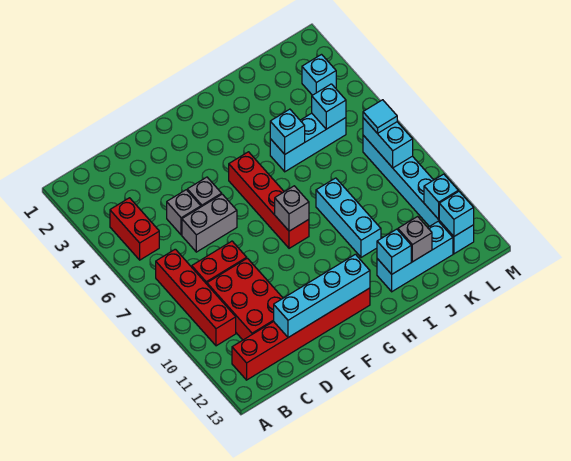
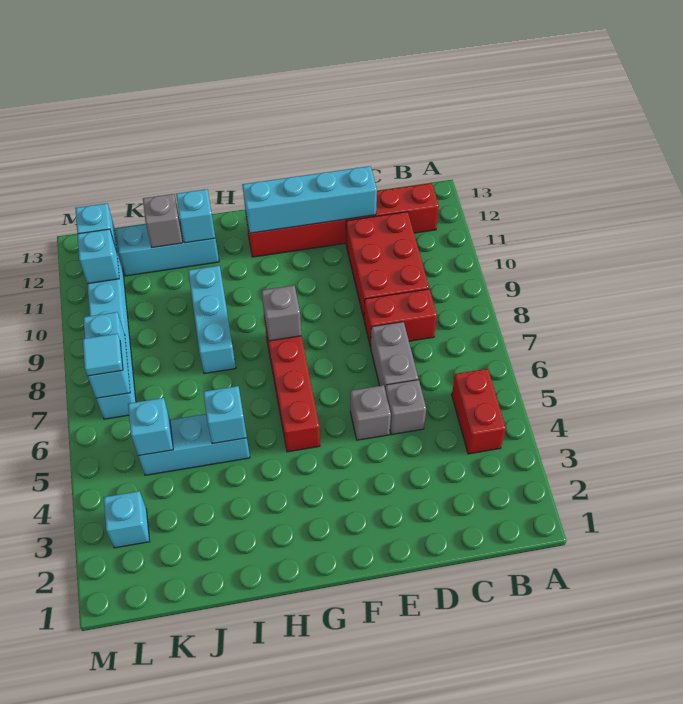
red brick B7:B10 level 1 -> none
grey brick D6:E6 level 1 -> grey brick D6:D7 level 1

